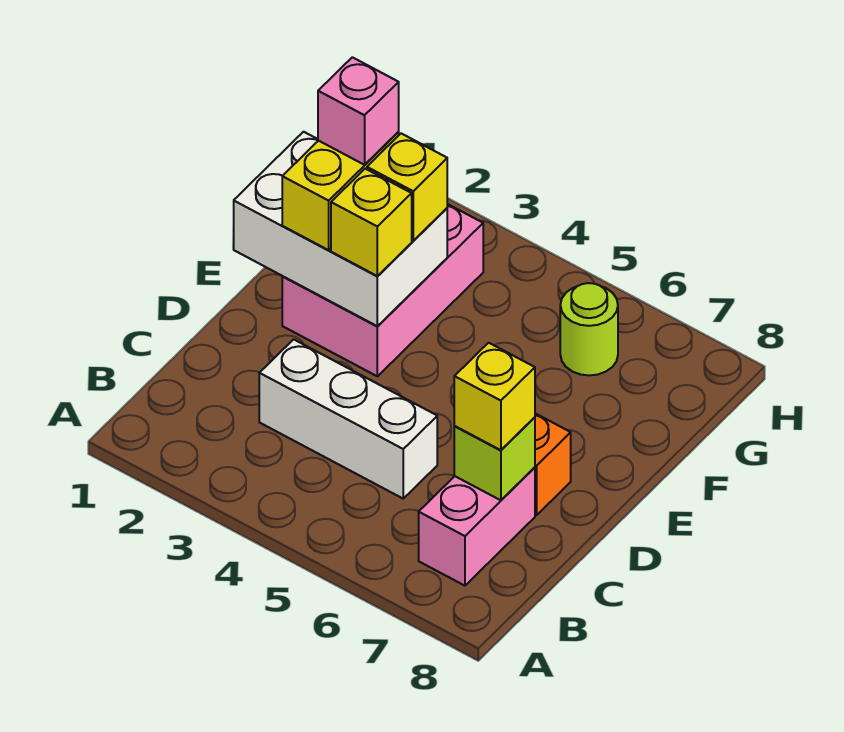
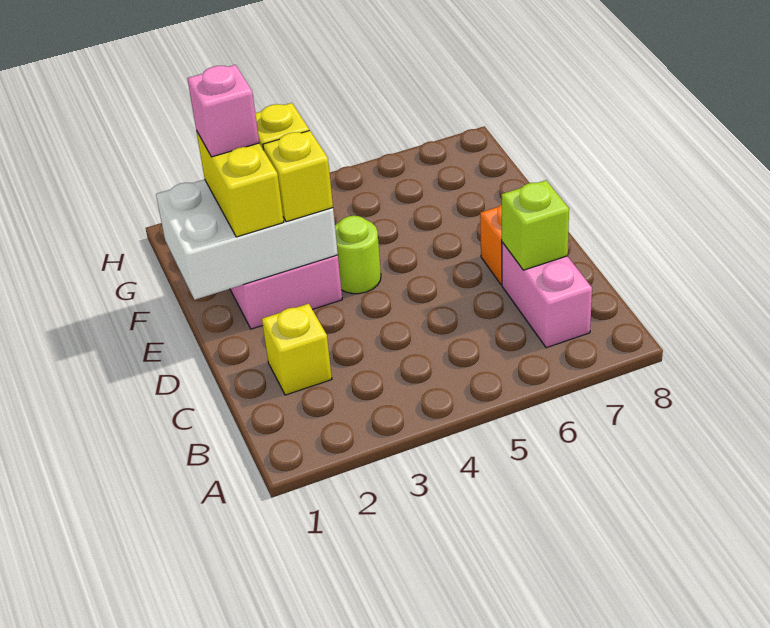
white brick C3:C5 level 1 -> none
yellow brick C7 level 3 -> yellow brick C2 level 1
lime round brick G6 level 1 -> lime round brick E4 level 1

